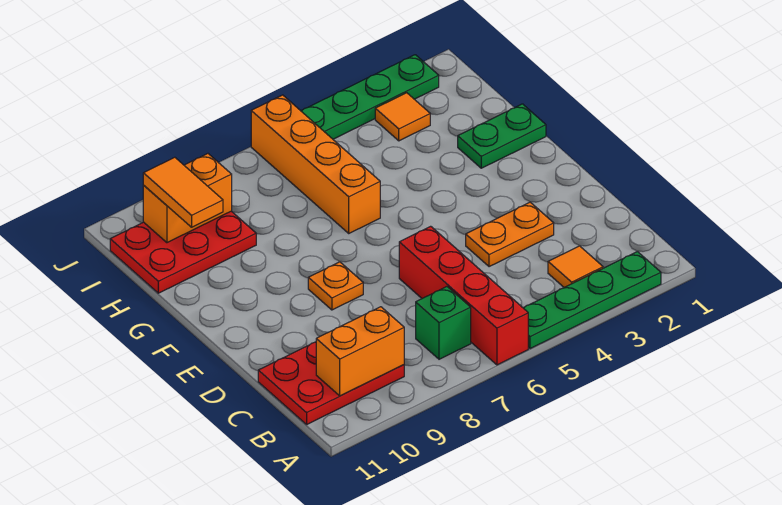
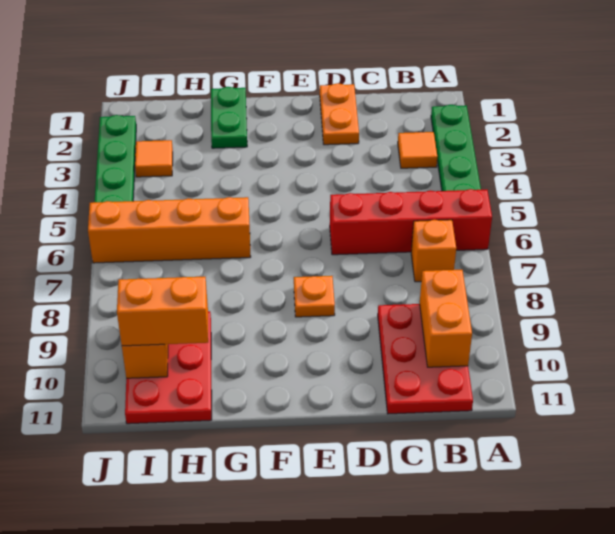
green brick B7 level 1 -> orange brick B7 level 1
orange plate D3:D4 level 1 -> orange plate D1:D2 level 1
orange tile H10:I10 level 3 -> orange brick H10:I10 level 3

